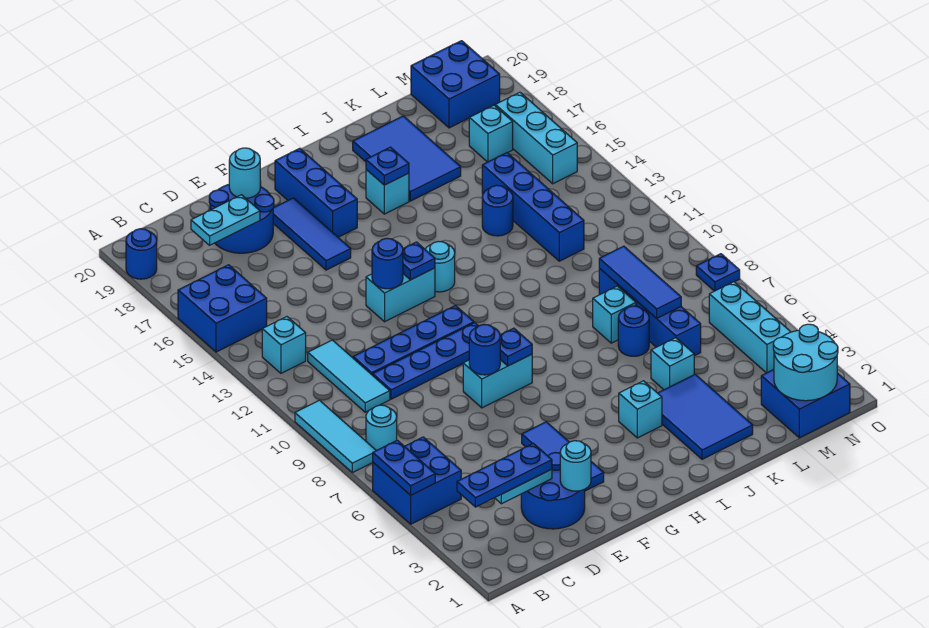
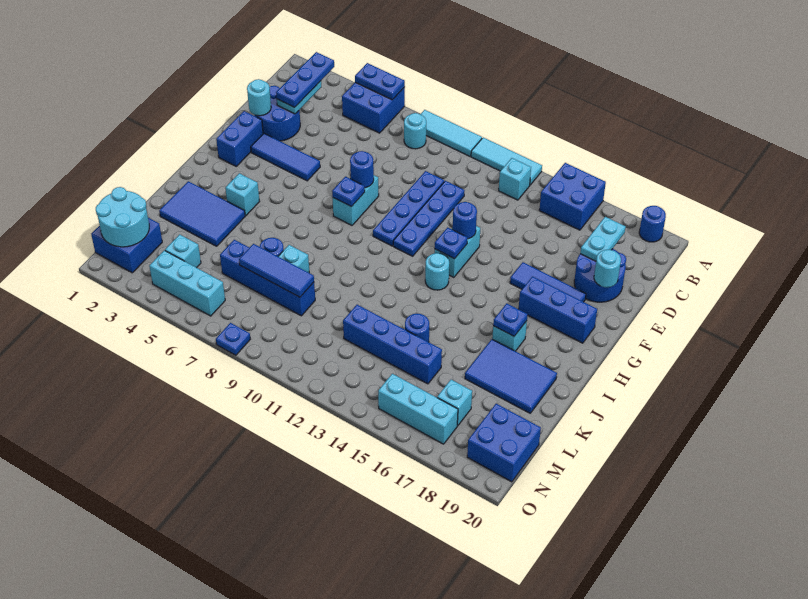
cyan tile C10:C12 level 1 -> cyan tile A11:A13 level 1
none -> blue brick F2:G2 level 1
cyan brick K5 level 1 -> cyan brick M4 level 1

